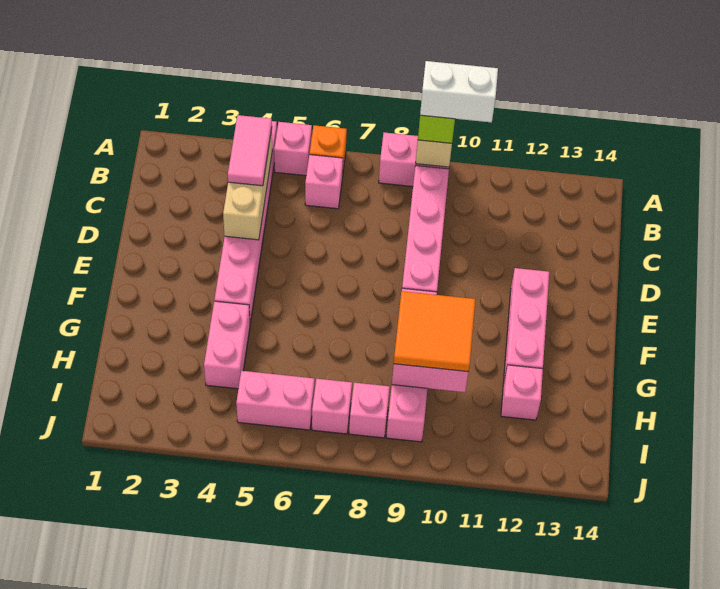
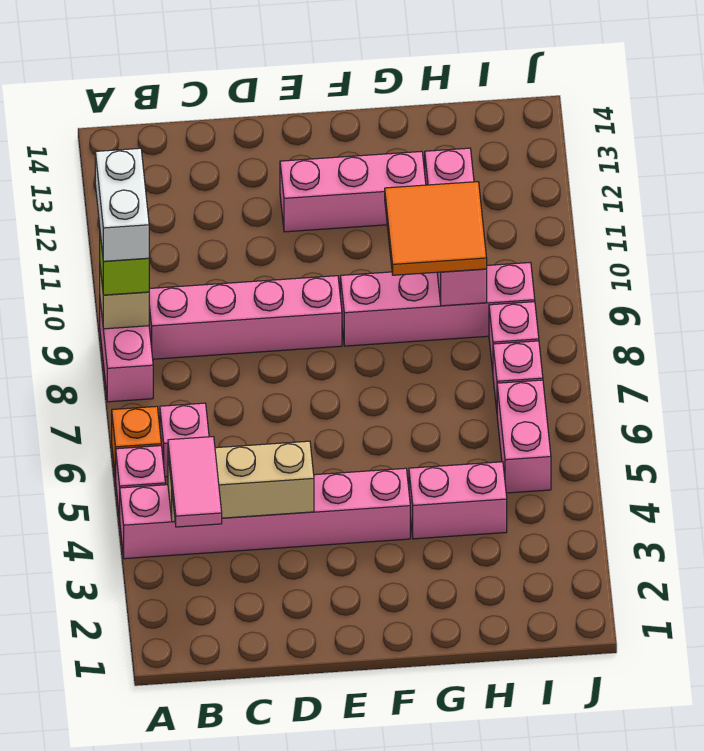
pink tile B4:C4 level 3 -> pink tile B3:B4 level 3

